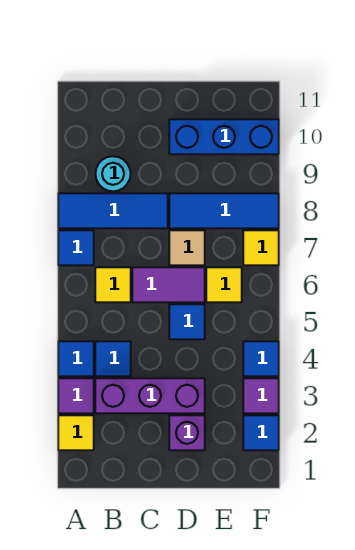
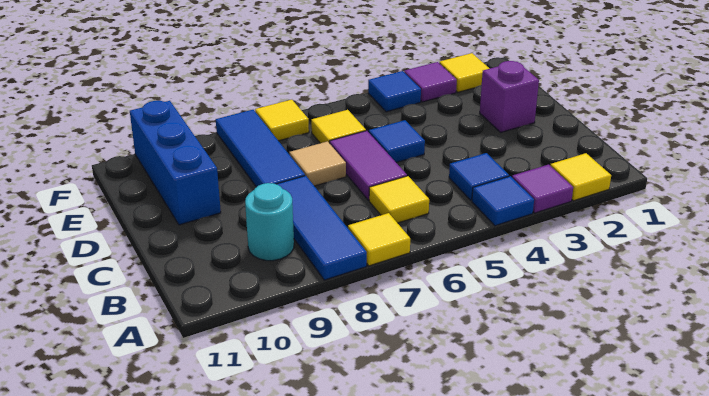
blue tile A7 level 1 -> yellow tile A7 level 1
purple brick B3:D3 level 1 -> none
blue tile F2 level 1 -> yellow tile F2 level 1

